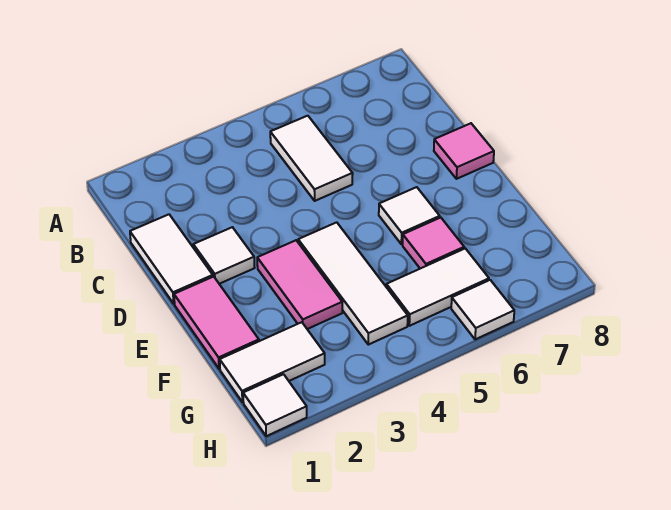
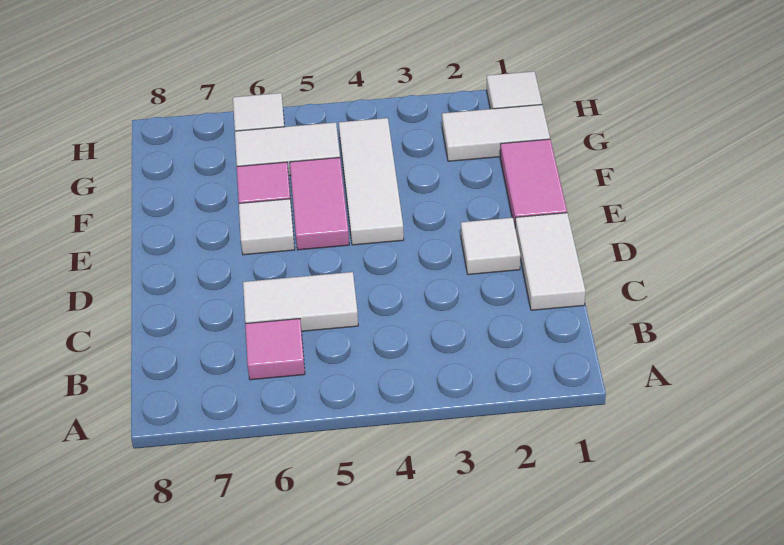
white tile B5:C5 level 1 -> white tile C5:C6 level 1
pink tile D8 level 1 -> pink tile B6 level 1
pink tile E3:F3 level 1 -> pink tile E5:F5 level 1

